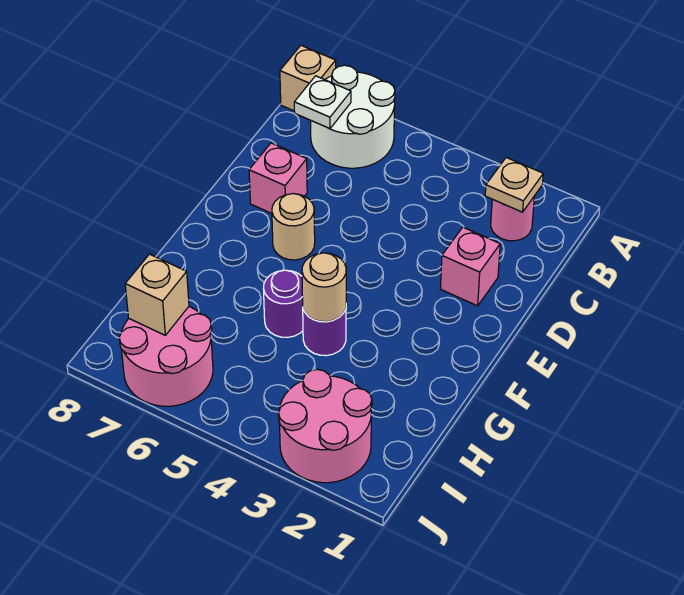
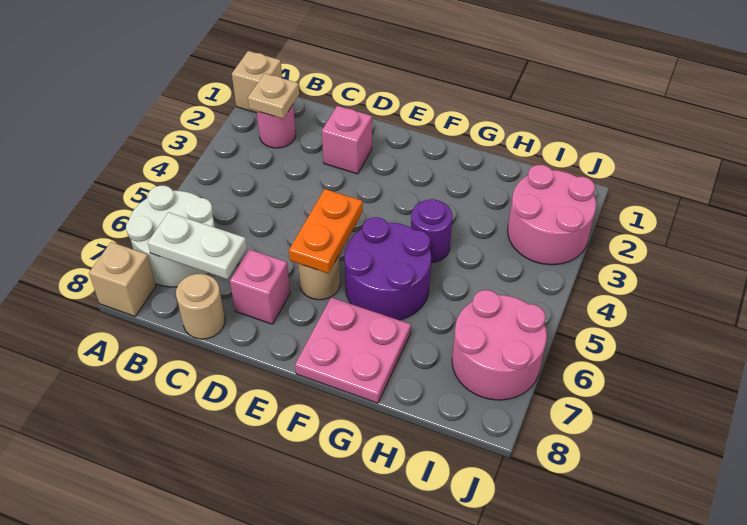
white plate B7 level 2 -> white plate B7:C7 level 2
none -> orange plate E5:E6 level 2
none -> pink plate F7:G8 level 1
tan round brick G4 level 2 -> tan round brick C8 level 1
purple round brick G5 level 1 -> purple round brick F5:G6 level 1
tan brick I7 level 2 -> tan brick A1 level 1

